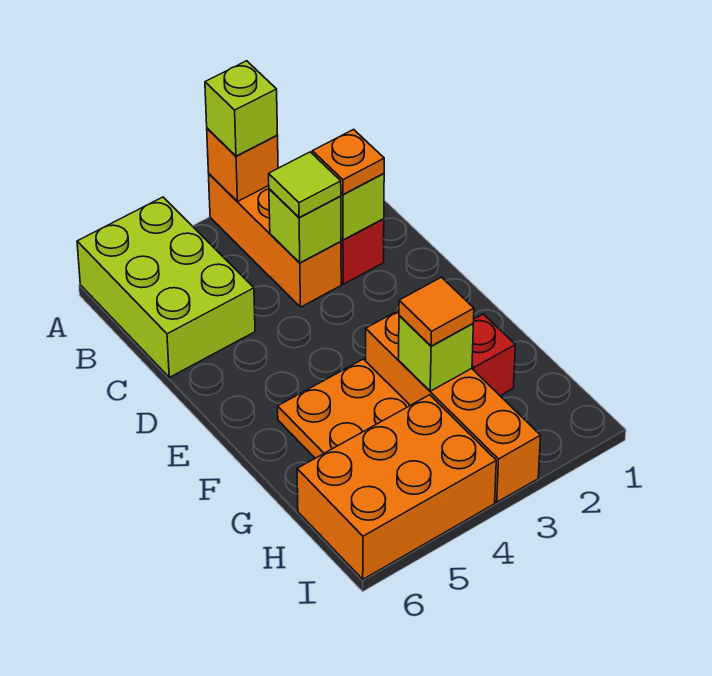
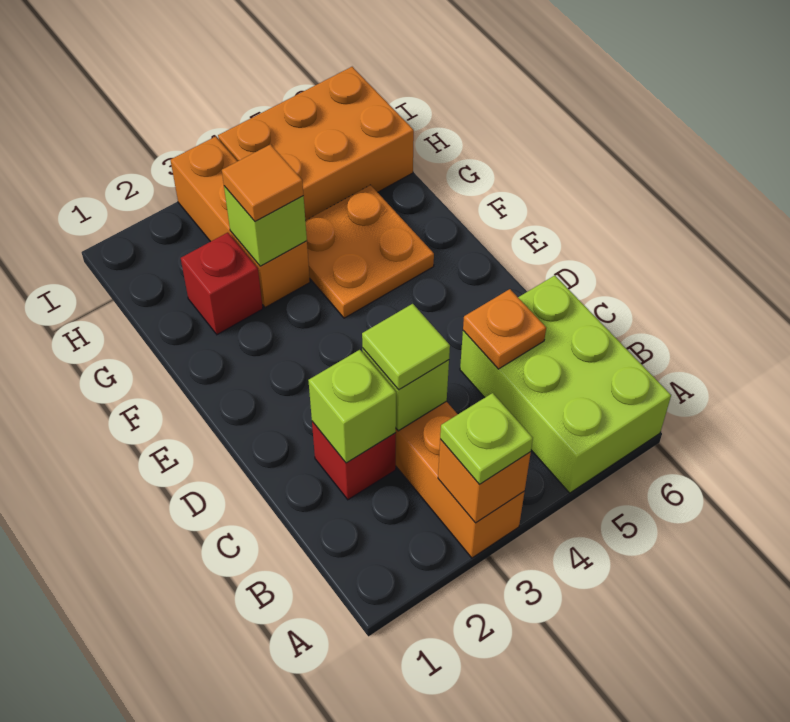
lime brick A3 level 3 -> lime plate A3 level 3
orange plate C2 level 3 -> orange plate C5 level 2
orange brick F3:I3 level 1 -> orange brick G3:I3 level 1

